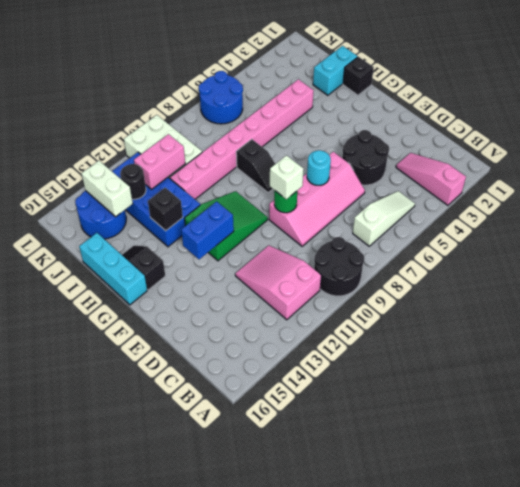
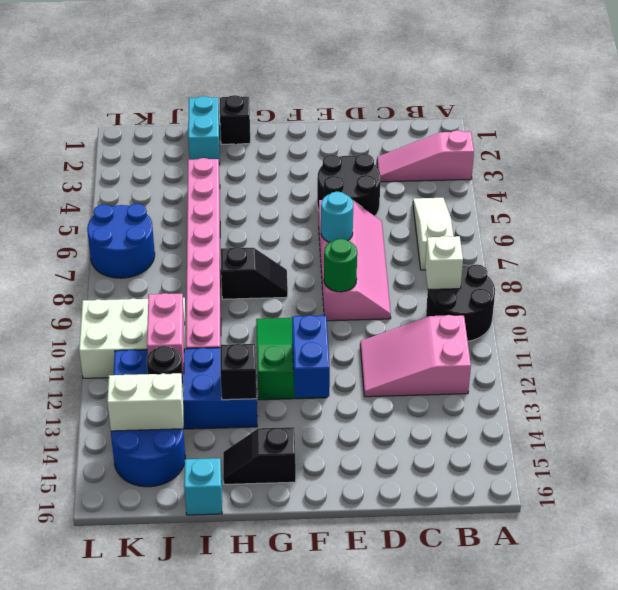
white brick E9 level 3 -> white brick B9 level 2
cyan brick G16:I16 level 1 -> cyan brick I16 level 1

